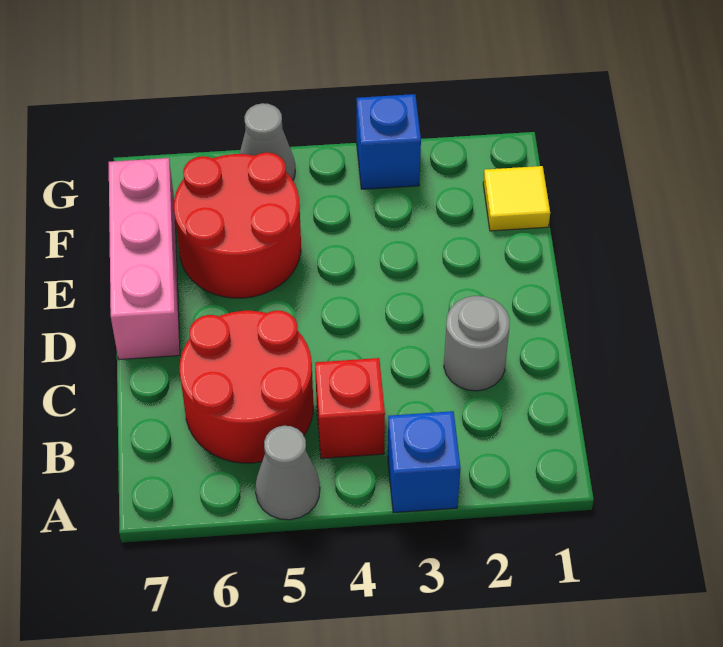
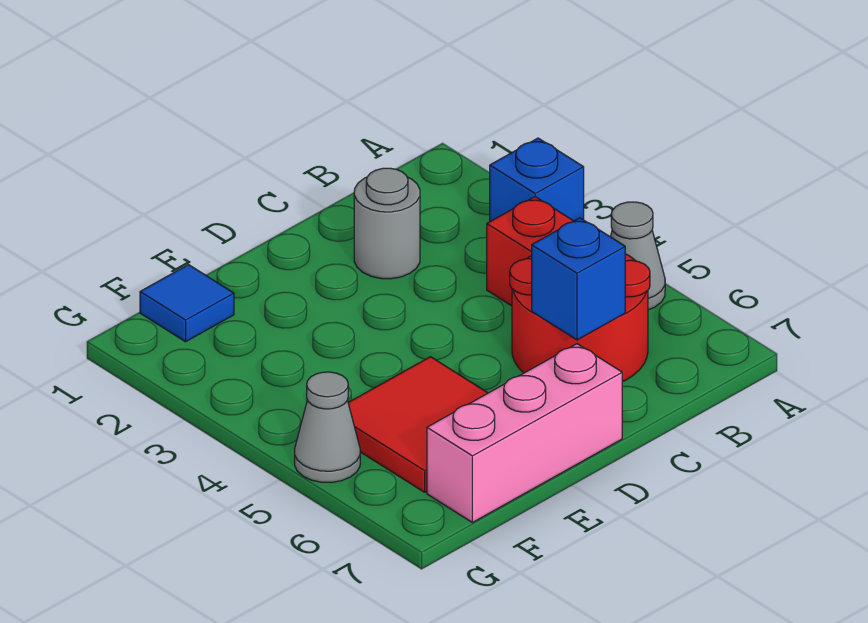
red round brick E5:F6 level 1 -> red tile E5:F6 level 1
yellow tile F1 level 1 -> blue tile F1 level 1
blue brick G3 level 1 -> blue brick C6 level 2

